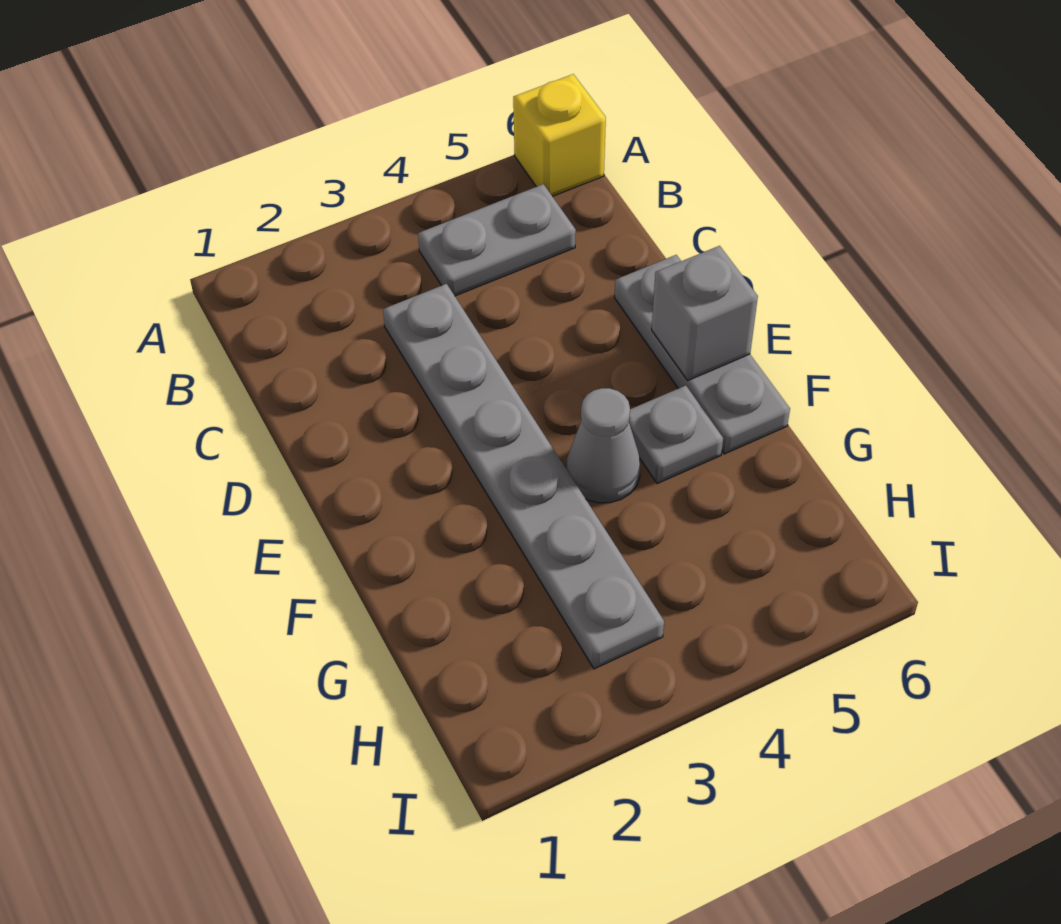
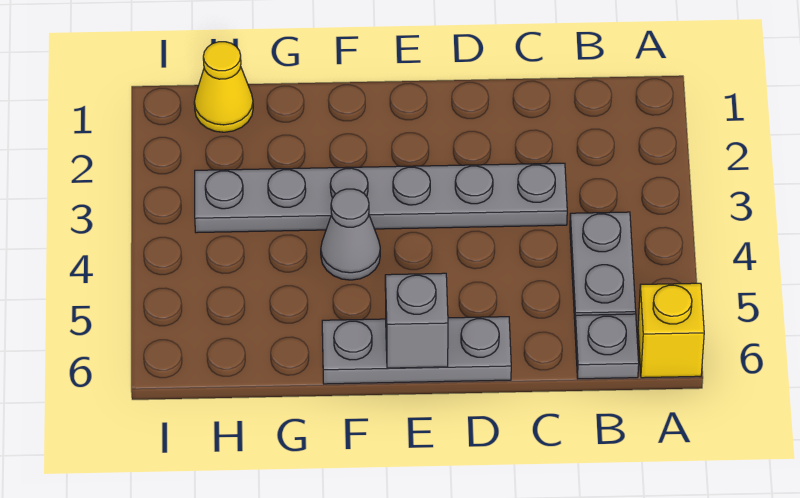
grey plate F5 level 1 -> grey plate B6 level 1
none -> yellow cone H1 level 1

